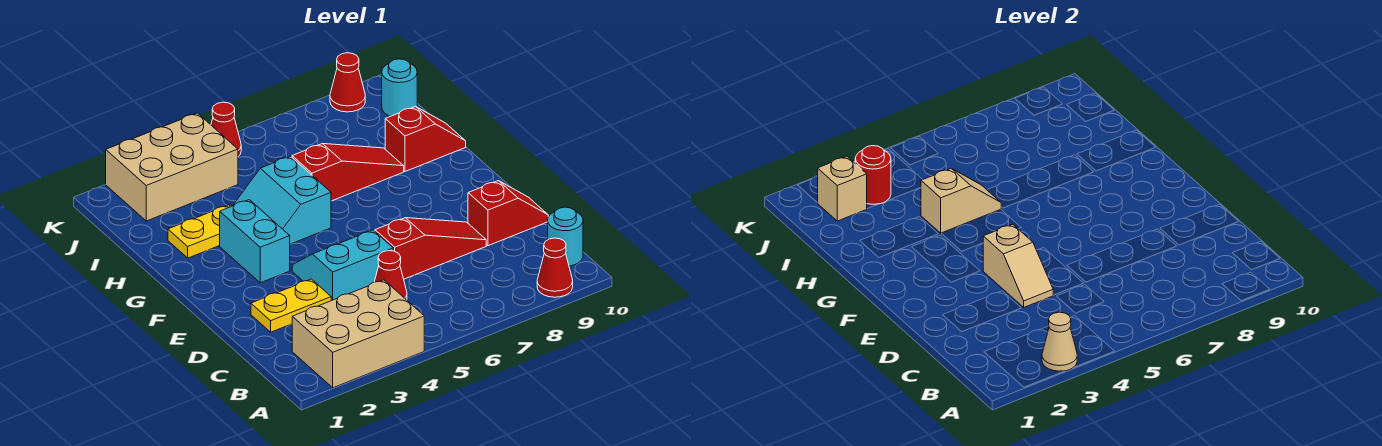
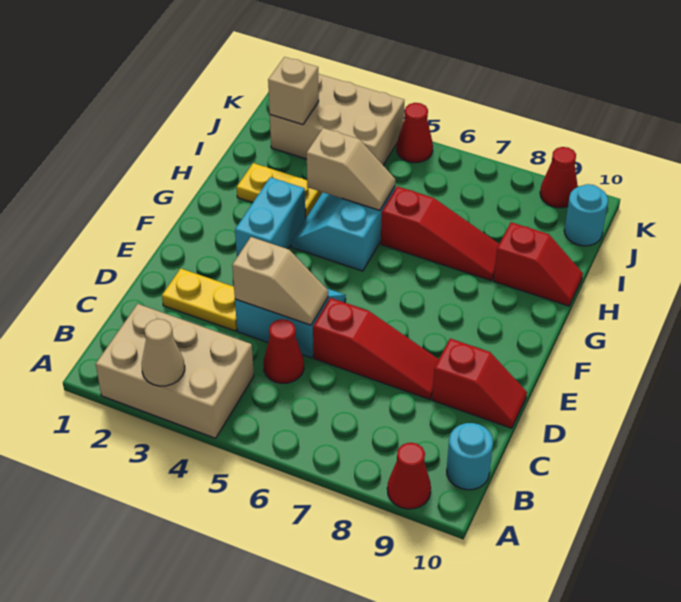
tan slope D4:E4 level 2 top E -> tan slope D4:D5 level 2 top 4
red round brick J3 level 2 -> none

